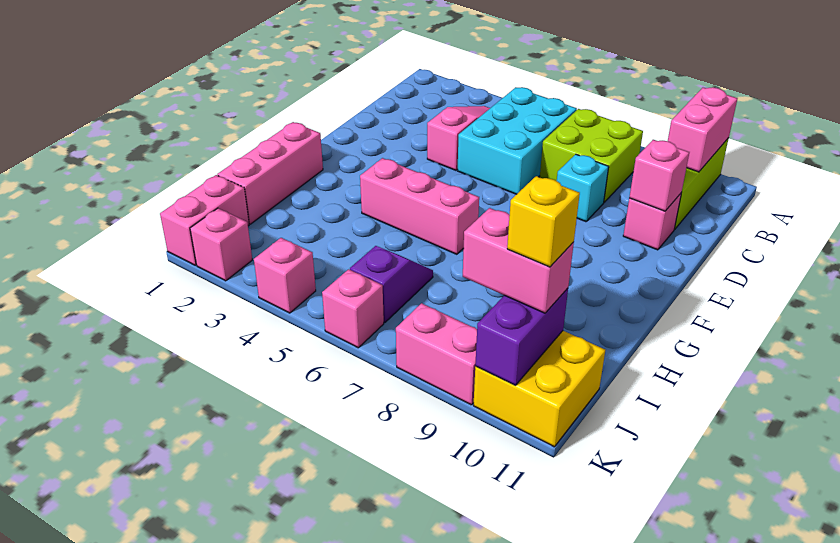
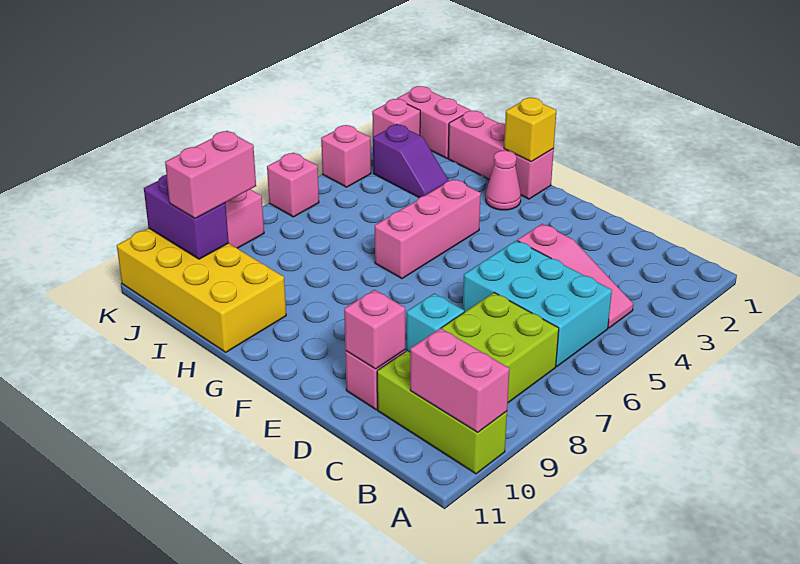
none -> pink cone G2 level 1
purple slope I6:J6 level 1 top J -> purple slope I3:J3 level 1 top J
yellow brick J10:K11 level 1 -> yellow brick H10:K11 level 1
yellow brick J10 level 4 -> yellow brick G1 level 2

